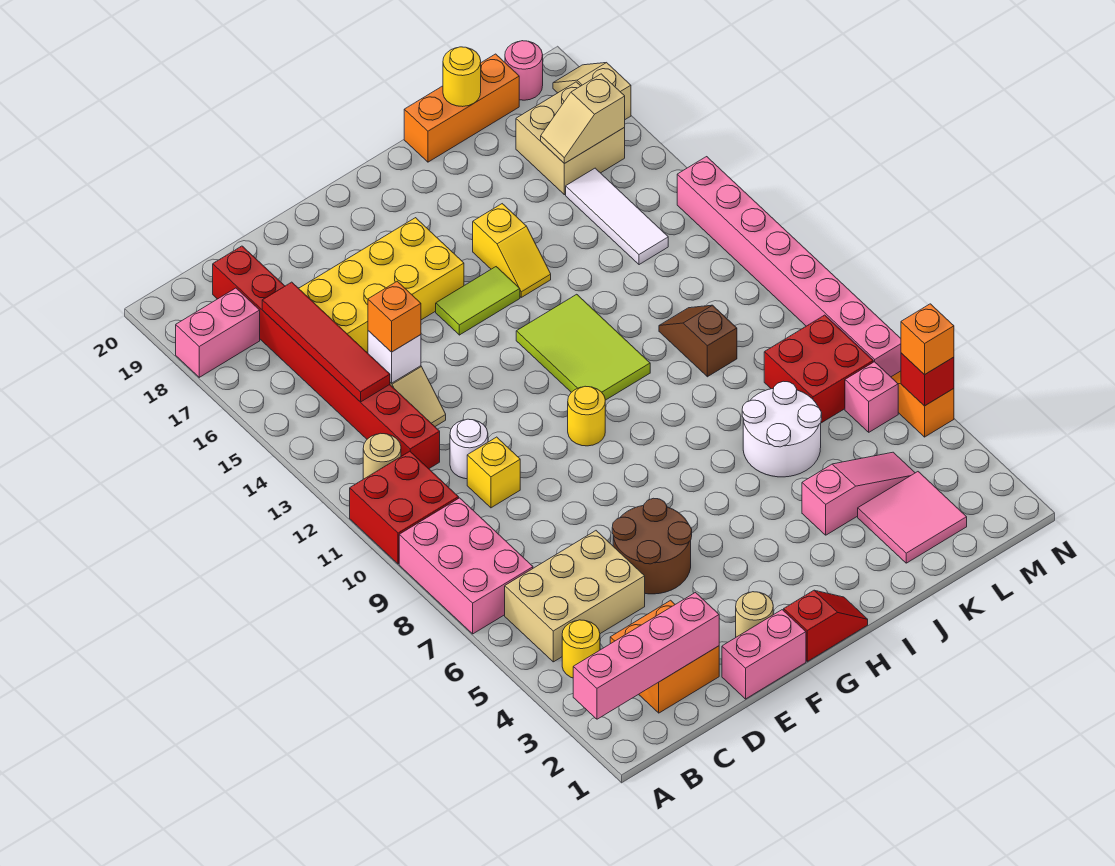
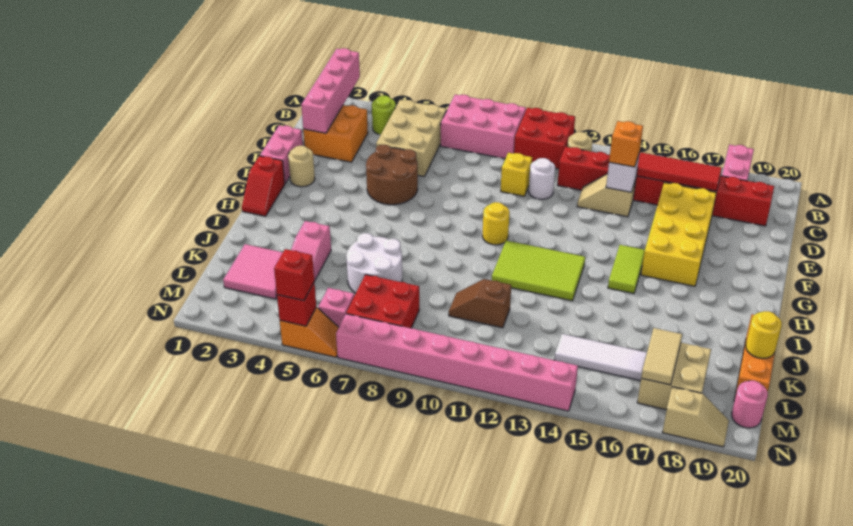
yellow round brick B4 level 1 -> lime round brick B4 level 1
yellow slope I15:I16 level 1 top 16 -> none
brown slope K10:K11 level 1 top 10 -> brown slope K10:K11 level 1 top 11
tan slope L17:M17 level 2 top M -> tan tile L17:M17 level 2
orange brick N5 level 3 -> red brick N5 level 3

